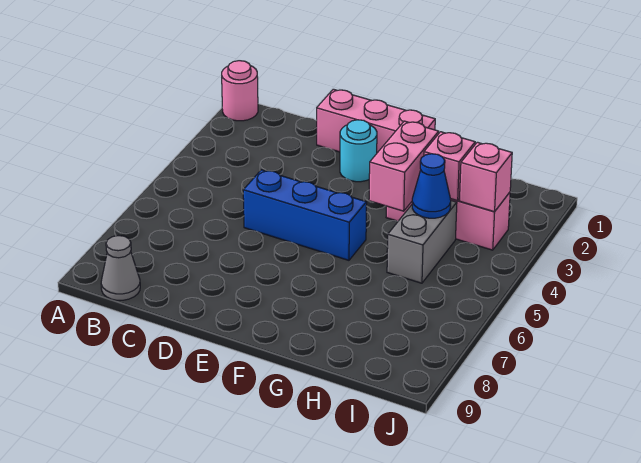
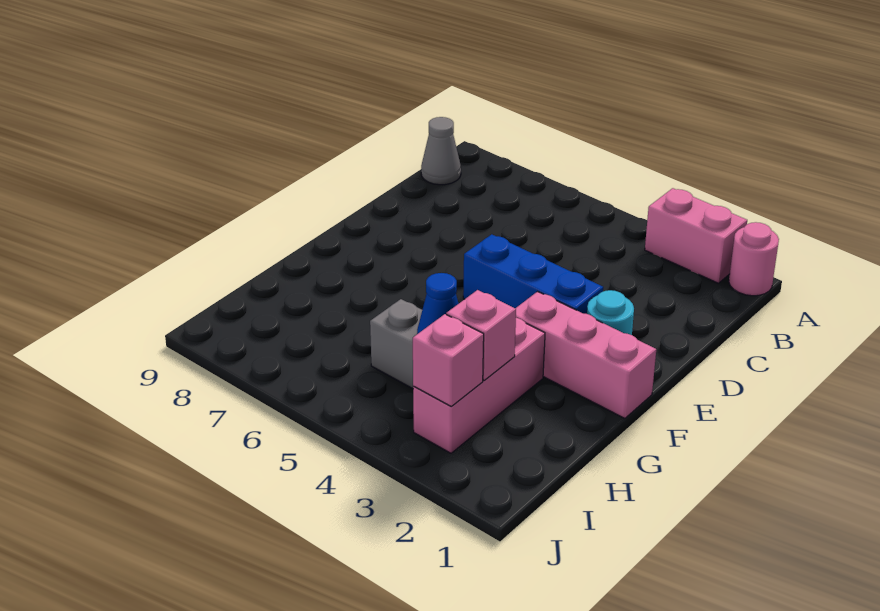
pink brick D1:F1 level 1 -> pink brick F1:F3 level 1
blue brick D5:F5 level 1 -> blue brick E3:E5 level 1
pink brick G3:G4 level 2 -> pink brick A2:A3 level 1

